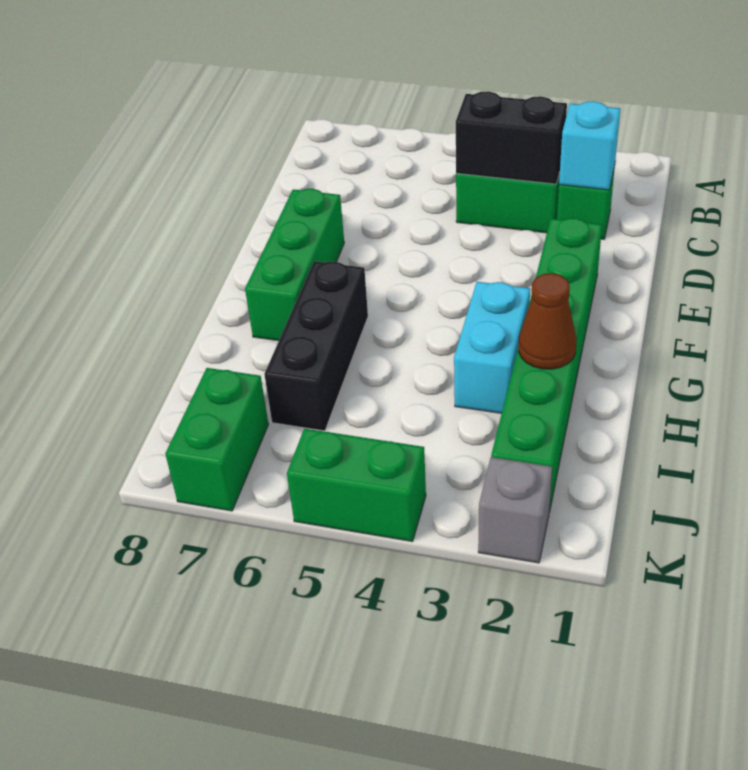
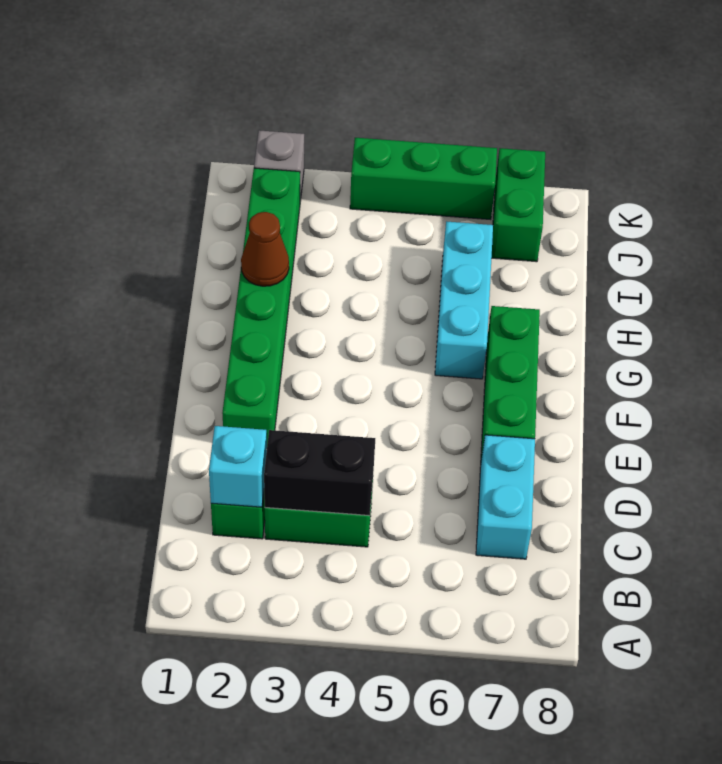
cyan brick G3:H3 level 1 -> cyan brick C7:D7 level 1
black brick G6:I6 level 1 -> cyan brick G6:I6 level 1
green brick K4:K5 level 1 -> green brick K4:K6 level 1

